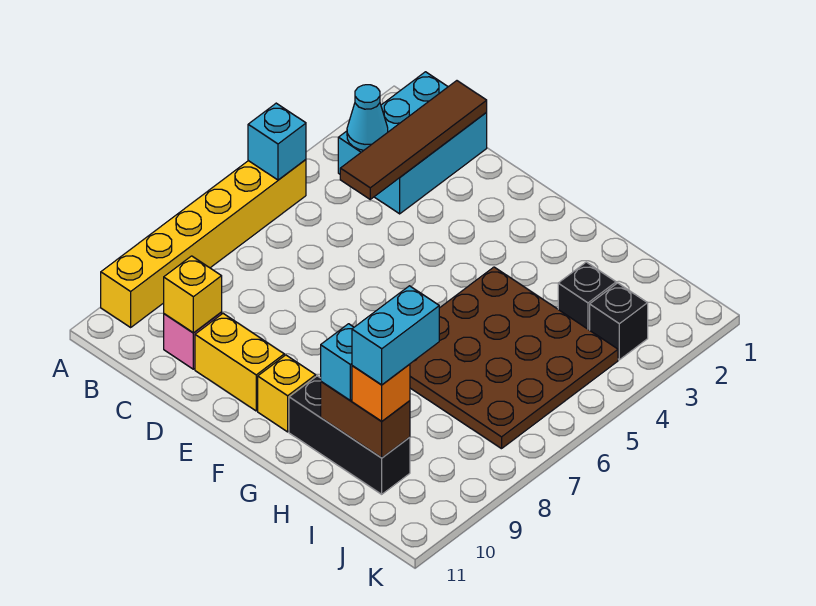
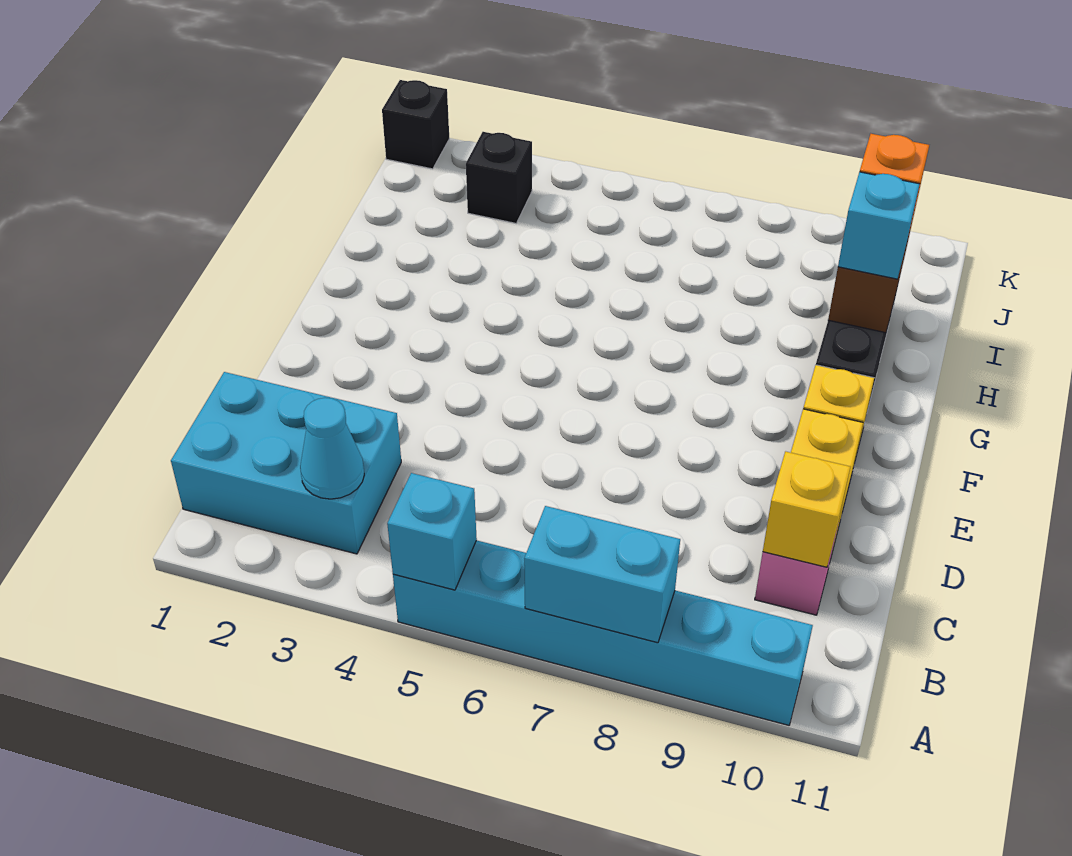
yellow brick A5:A10 level 1 -> cyan brick A5:A10 level 1
brown tile C1:C4 level 2 -> none
brown plate G4:J7 level 1 -> none
black brick I3 level 1 -> black brick K1 level 1
cyan brick I9:I10 level 4 -> cyan brick A7:A8 level 2

